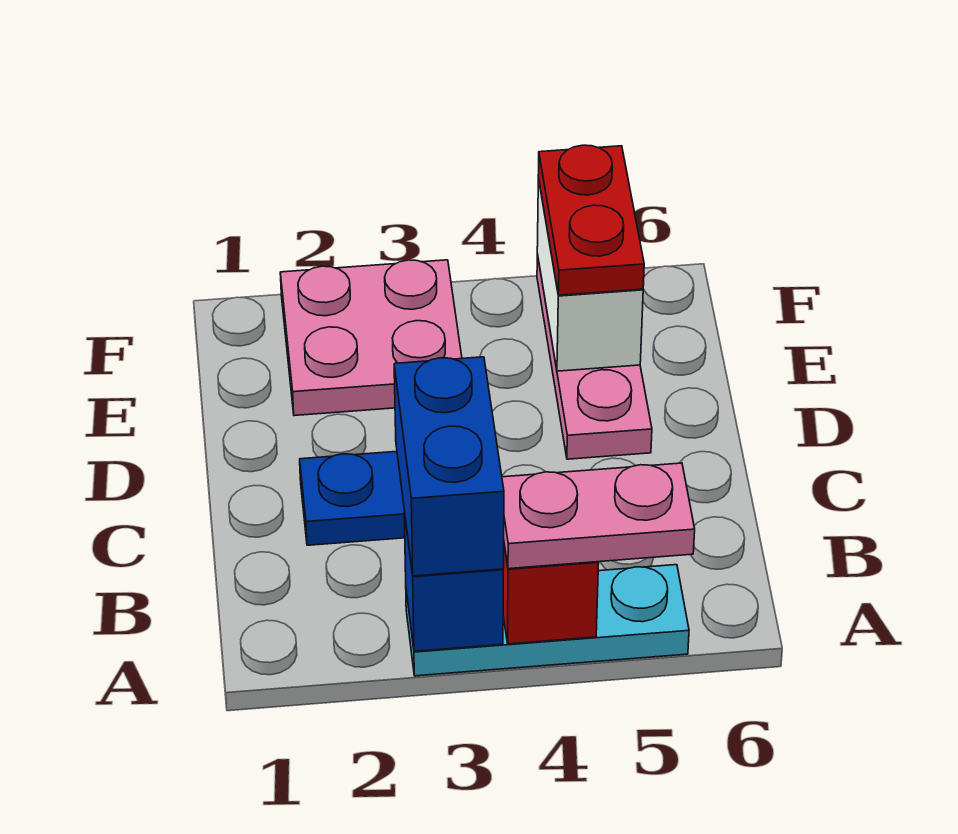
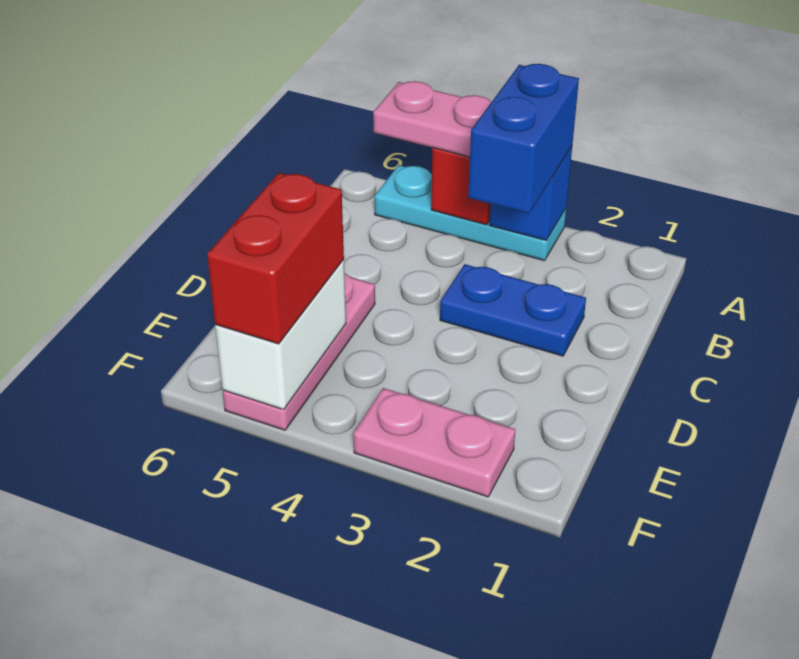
pink plate E2:F3 level 1 -> pink plate F2:F3 level 1
red plate E5:F5 level 3 -> red brick E5:F5 level 3

